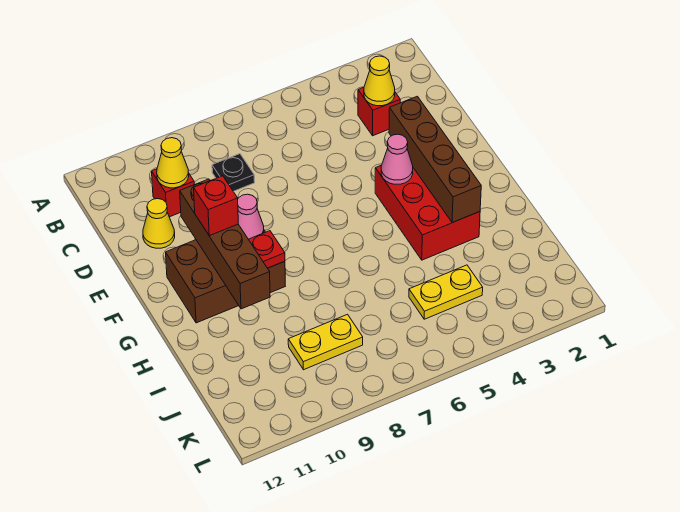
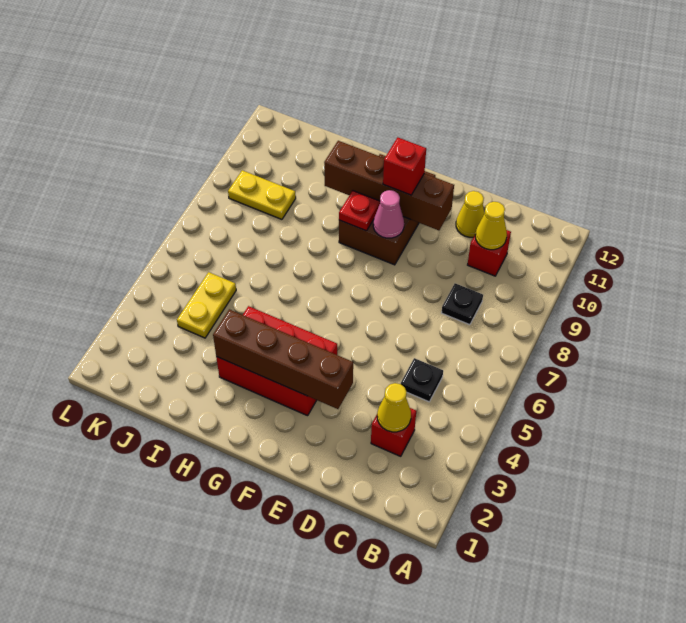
none -> black plate C5 level 1
pink cone F4 level 2 -> none
yellow plate J8:J9 level 1 -> yellow plate J9:K9 level 1

